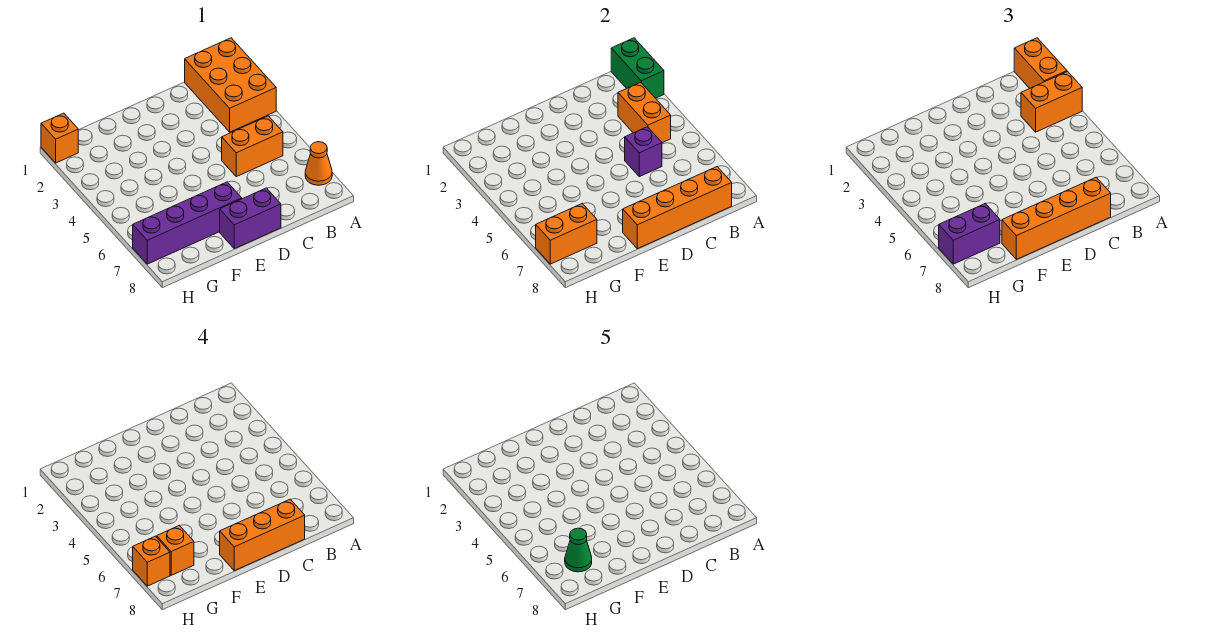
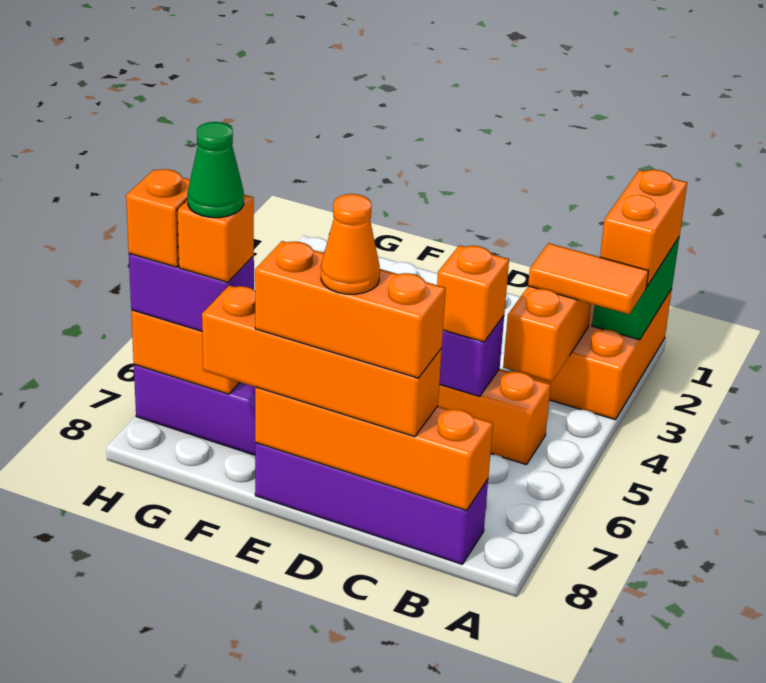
orange brick A3:B3 level 3 -> orange tile A3:B3 level 3
orange cone A7 level 1 -> orange cone D8 level 5
purple brick D8:E8 level 1 -> purple brick B8:E8 level 1
orange brick H1 level 1 -> orange brick C5 level 3

